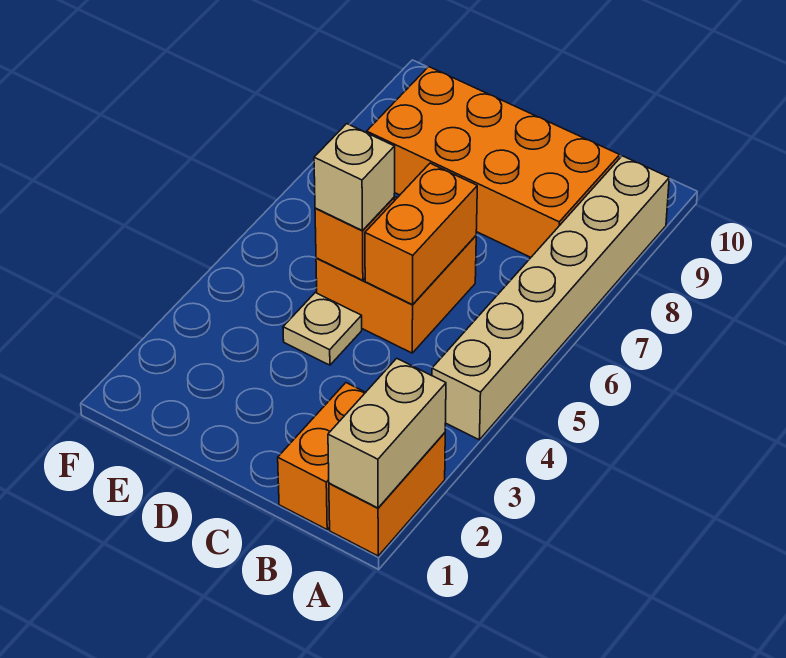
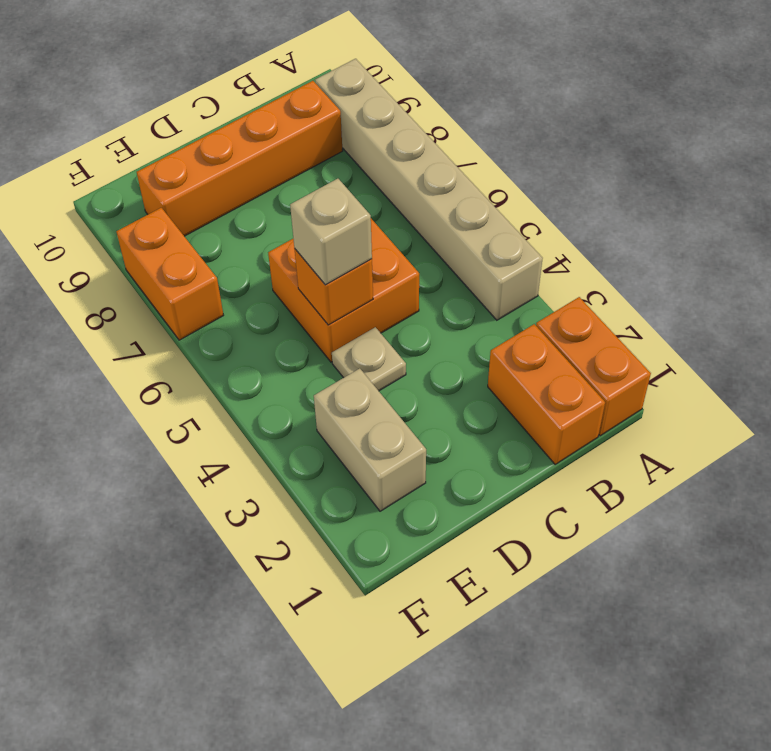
tan brick A1:A2 level 2 -> tan brick E2:E3 level 1
orange brick B8:E9 level 1 -> orange brick B9:E9 level 1
orange brick C5:C6 level 2 -> orange brick F7:F8 level 1

